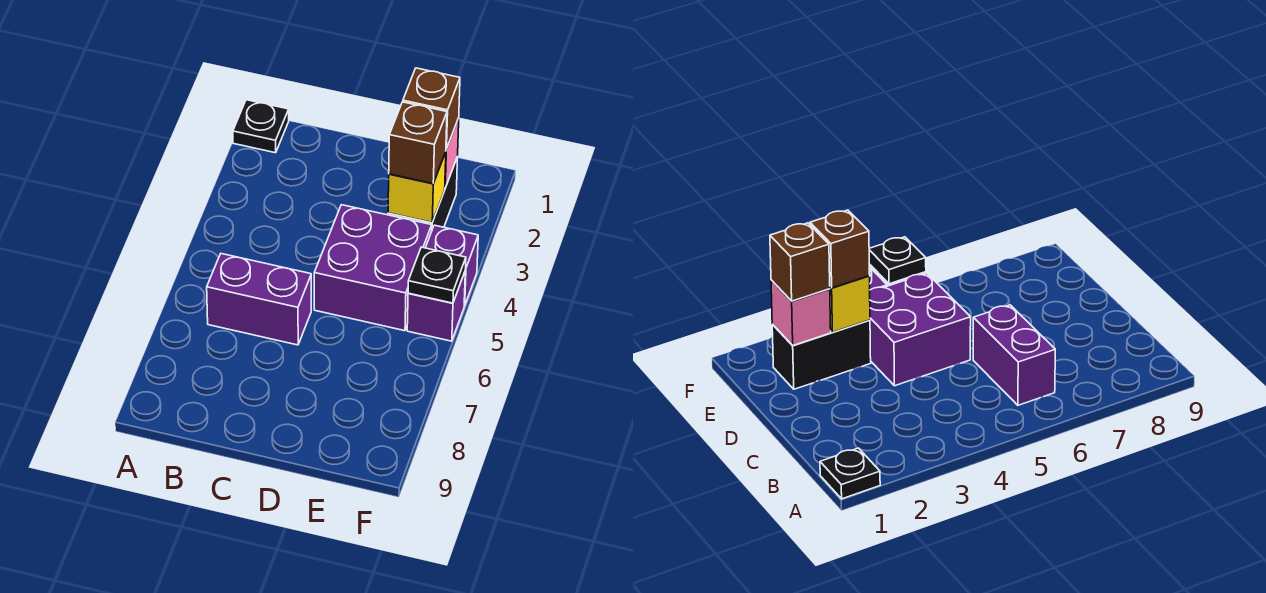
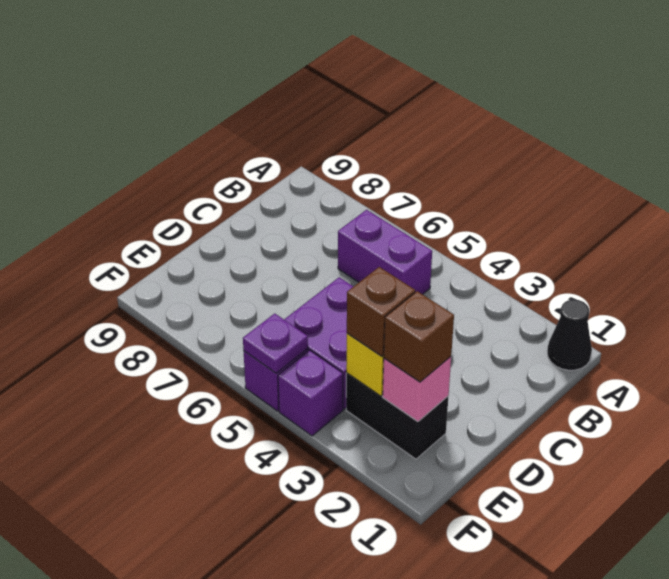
black plate A1 level 1 -> black cone A1 level 1
purple brick B6:C6 level 1 -> purple brick B5:B6 level 1
black plate F5 level 2 -> purple plate F5 level 2

